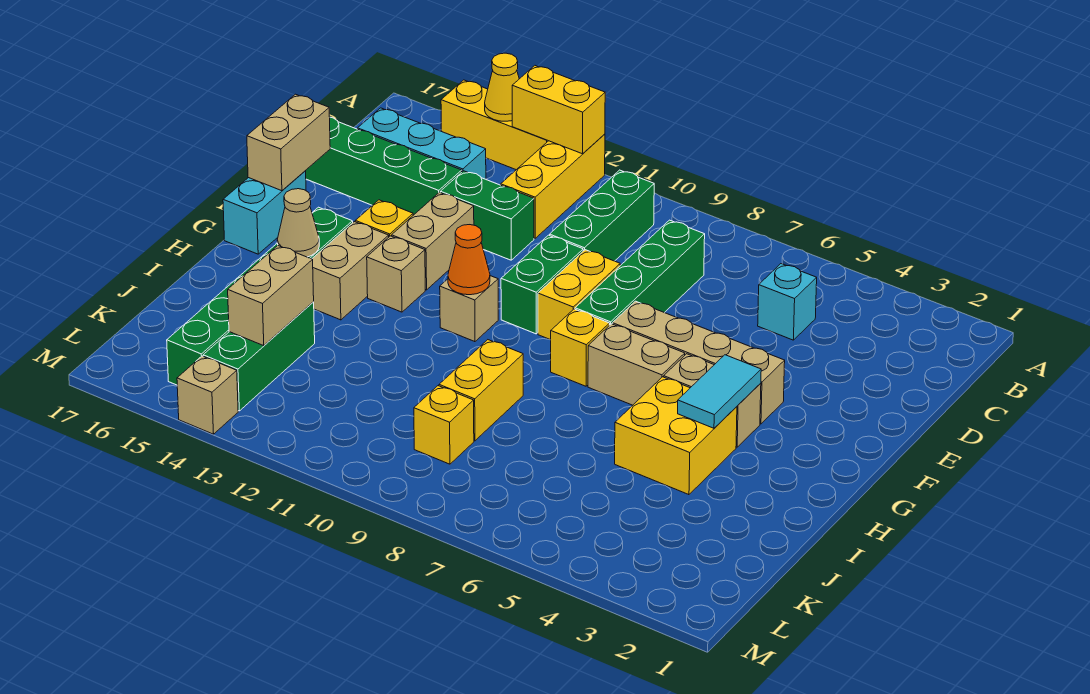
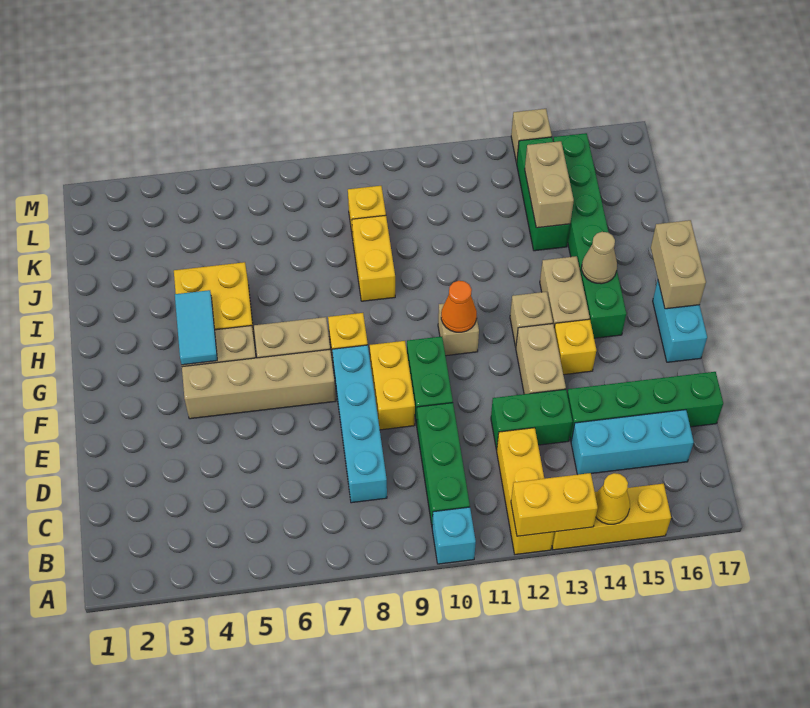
cyan brick C5 level 1 -> cyan brick A10 level 1
green brick C8:F8 level 1 -> cyan brick C8:F8 level 1
tan brick E17:F17 level 2 -> tan brick G17:H17 level 2

